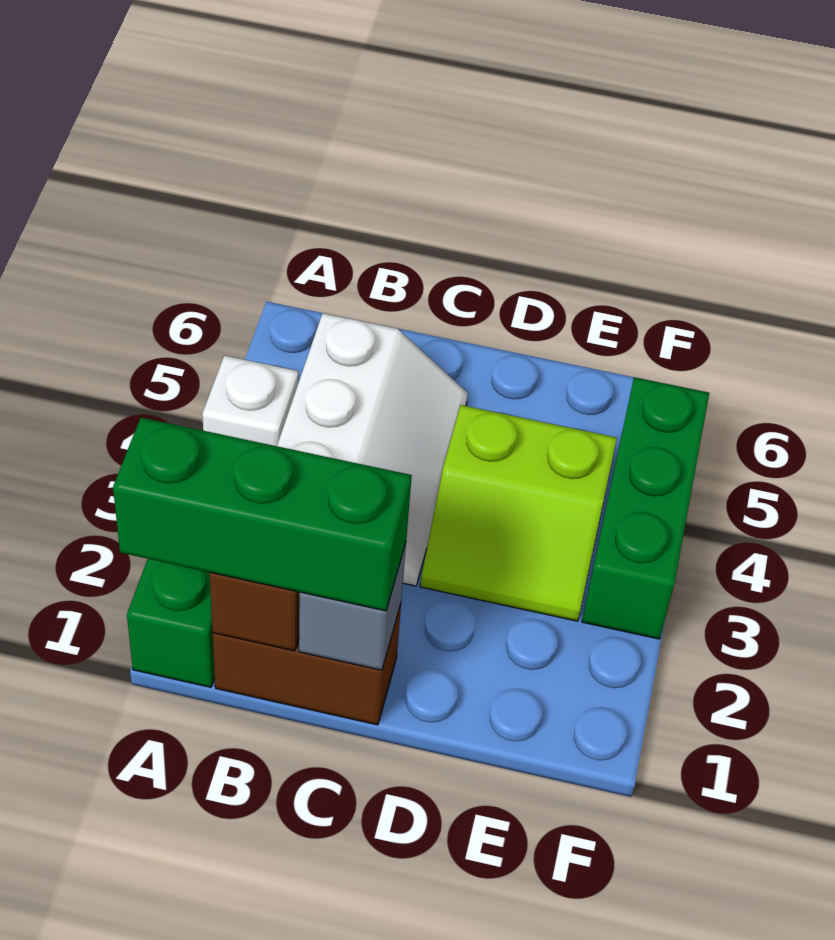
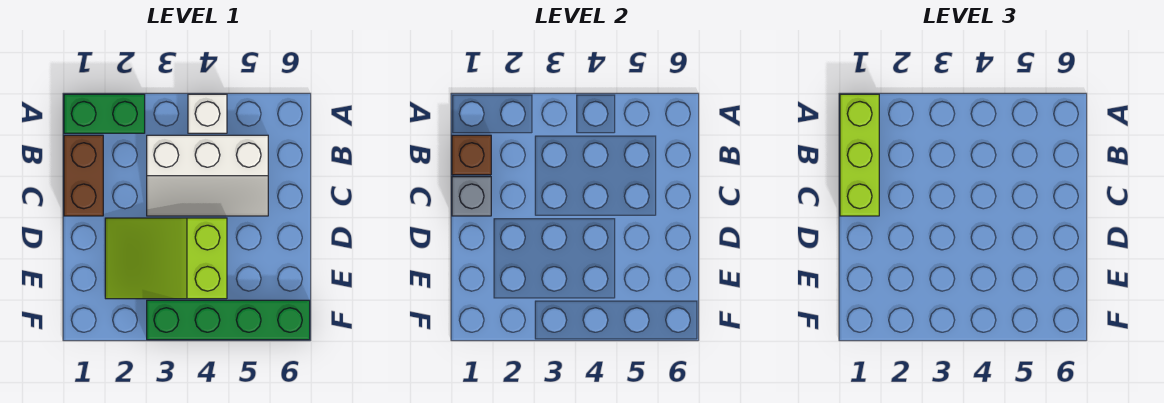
green brick A1:C1 level 3 -> lime brick A1:C1 level 3
lime slope D3:E4 level 1 top 4 -> lime slope D2:E4 level 1 top 4
green brick F3:F5 level 1 -> green brick F3:F6 level 1

